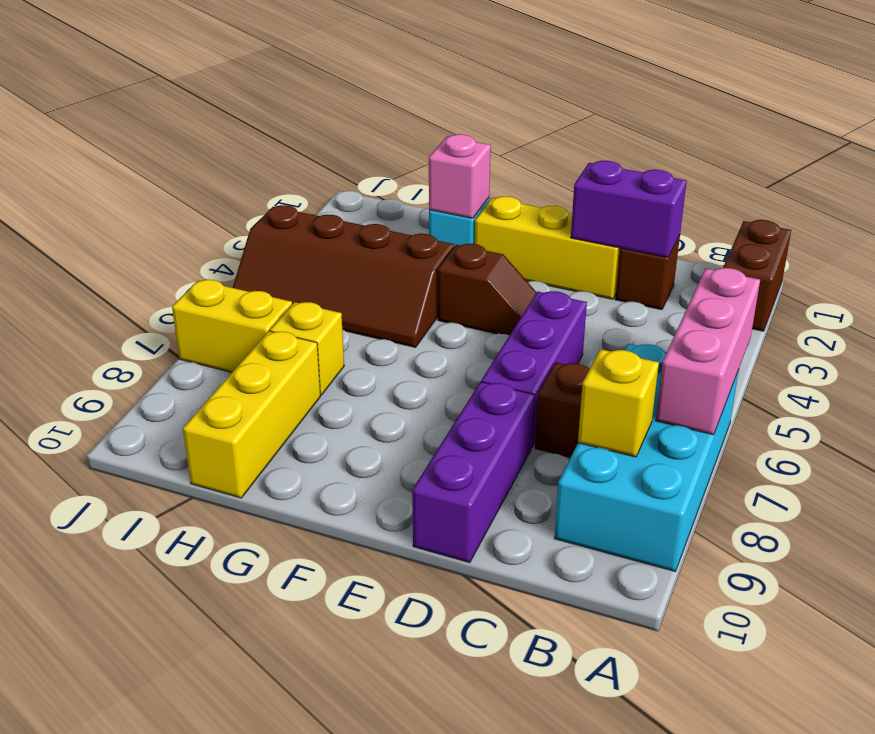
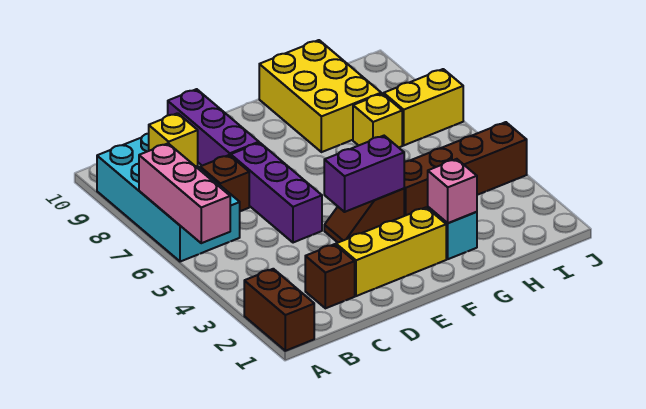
purple brick C2:D2 level 2 -> purple brick E4:F4 level 2
yellow brick H8:H10 level 1 -> yellow brick G8:H10 level 1

